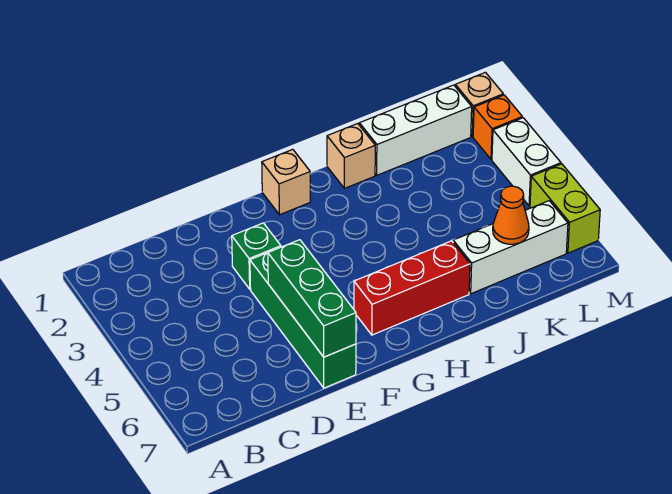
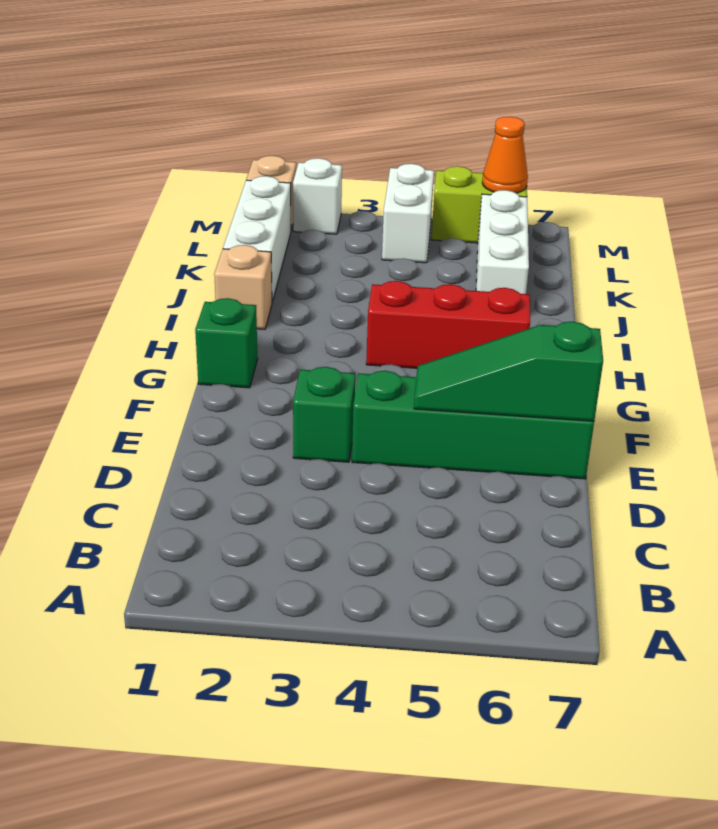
green brick E5:E7 level 2 -> green slope E5:E7 level 2 top 7
tan brick G1 level 1 -> green brick G1 level 1
red brick G6:I6 level 1 -> red brick H4:H6 level 1
orange cone K6 level 2 -> orange cone M6 level 2
orange brick M2 level 1 -> white brick M2 level 1
white brick M3:M4 level 1 -> white brick L4:M4 level 1

